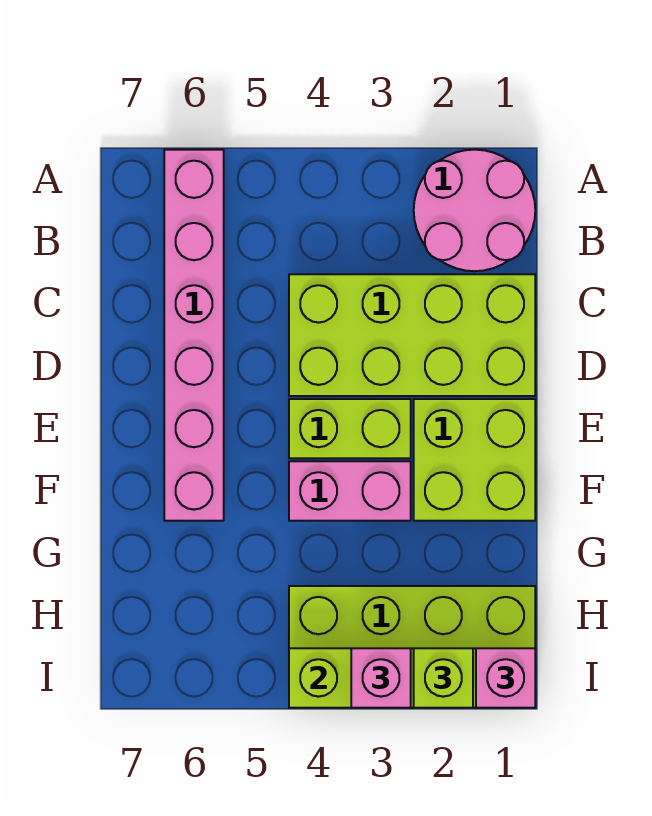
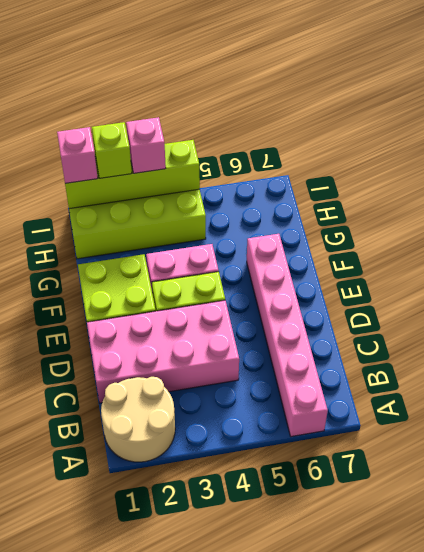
pink round brick A1:B2 level 1 -> tan round brick A1:B2 level 1
lime brick C1:D4 level 1 -> pink brick C1:D4 level 1

